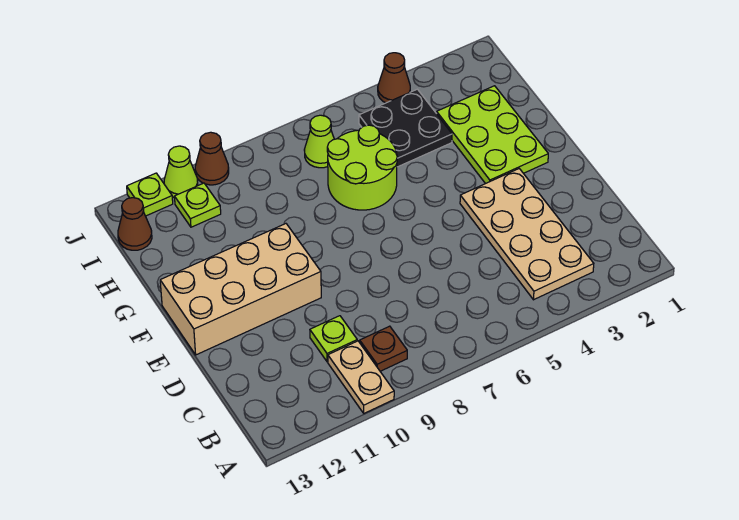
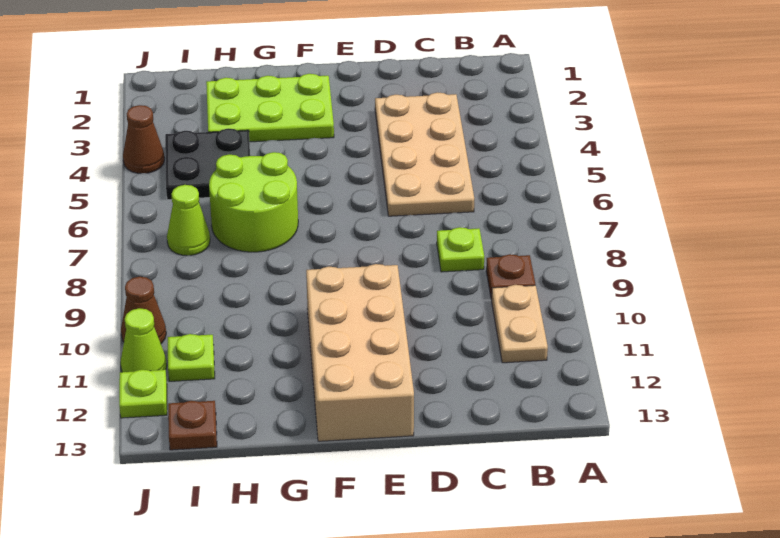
tan plate A10:B10 level 1 -> tan plate B10:B11 level 1
tan plate B3:E4 level 1 -> tan plate C3:D6 level 1
lime plate C10 level 1 -> lime plate C8 level 1
brown cone I13 level 1 -> brown plate I13 level 1

